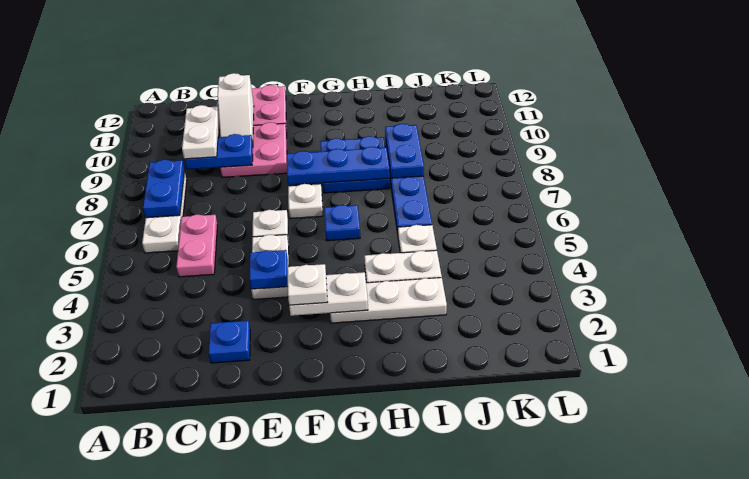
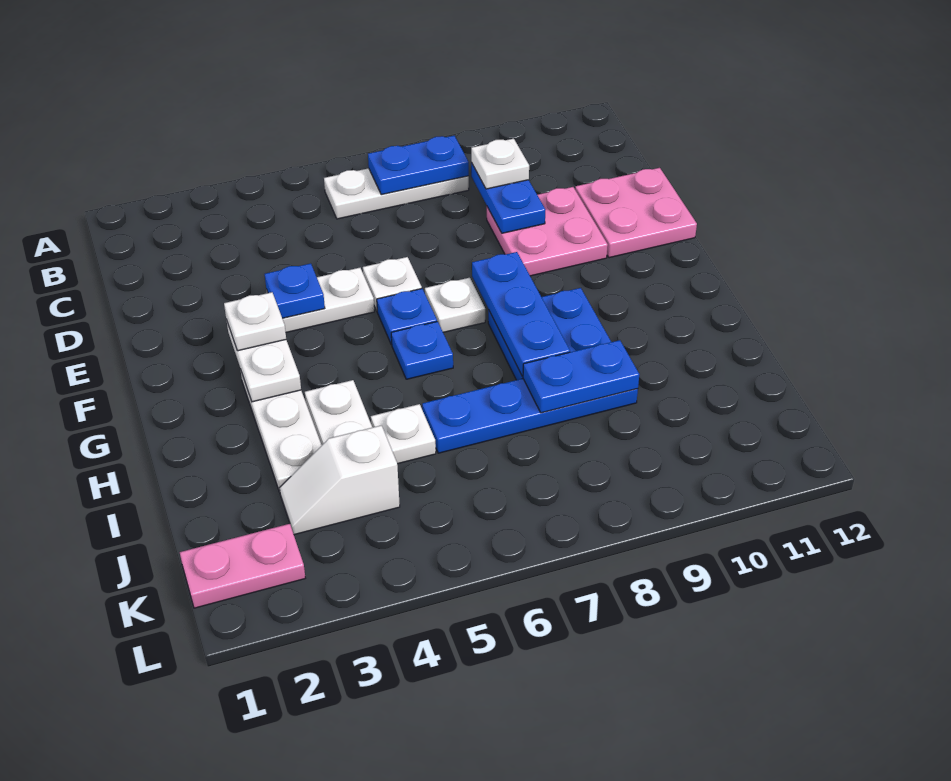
pink plate C5:C6 level 1 -> pink plate K1:K2 level 1
white plate C9:C10 level 3 -> white plate C9 level 3
blue plate D2 level 1 -> blue plate F6 level 1
white slope D10:D11 level 2 top 11 -> white slope J3:J4 level 1 top 4

